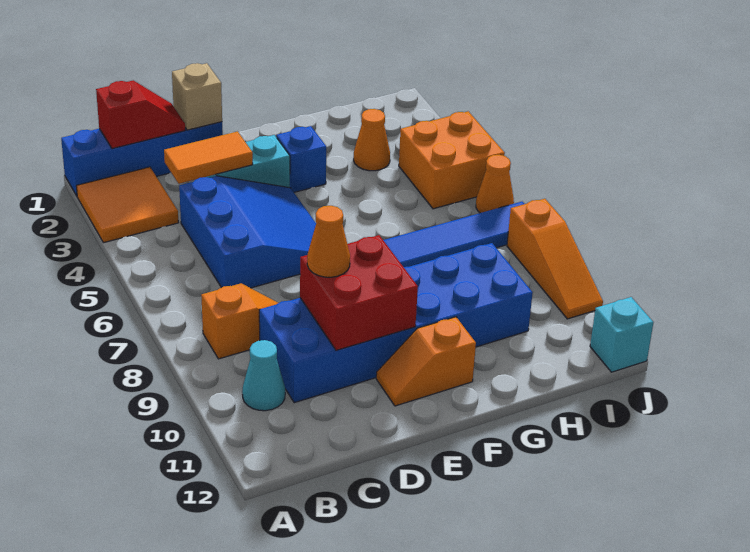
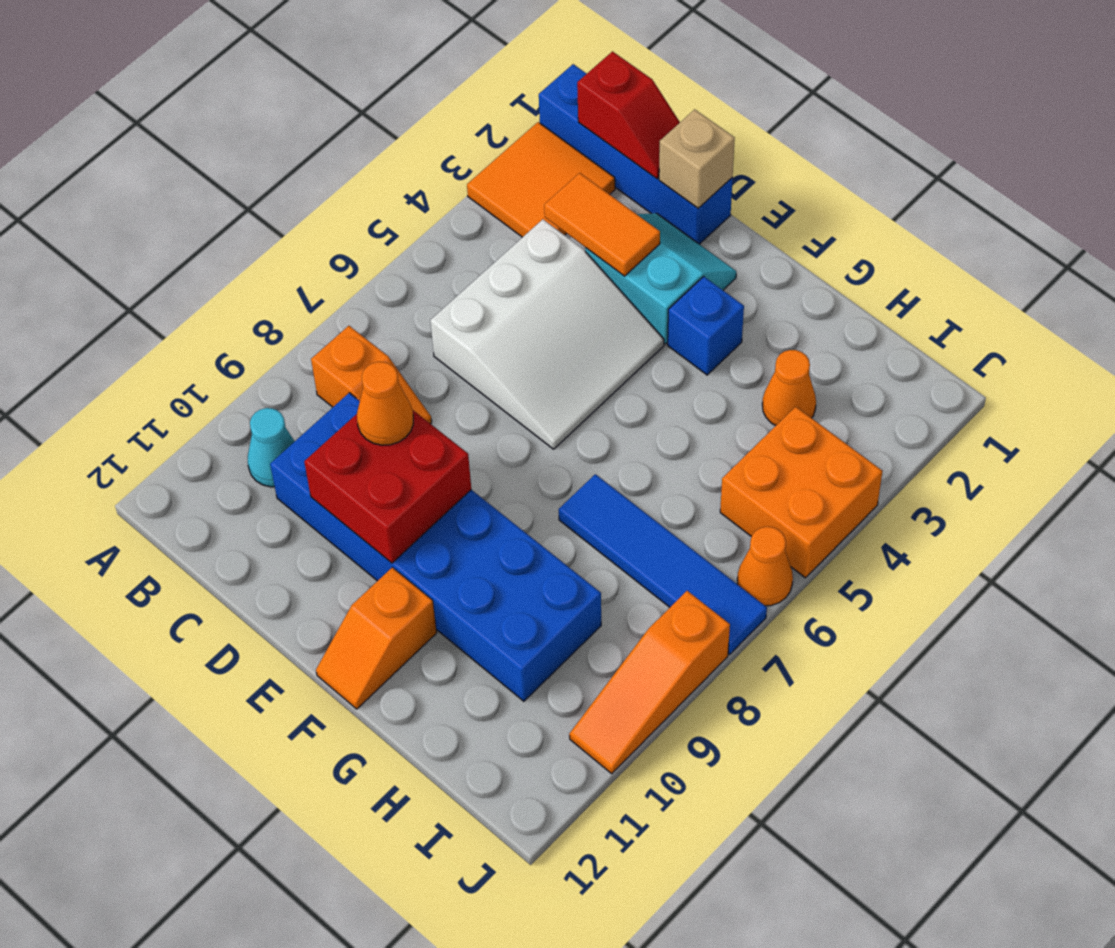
blue slope C4:E6 level 1 top C -> white slope C4:E6 level 1 top C
orange slope E11:F11 level 1 top F -> orange slope F11:F12 level 1 top 11
cyan brick J12 level 1 -> none

